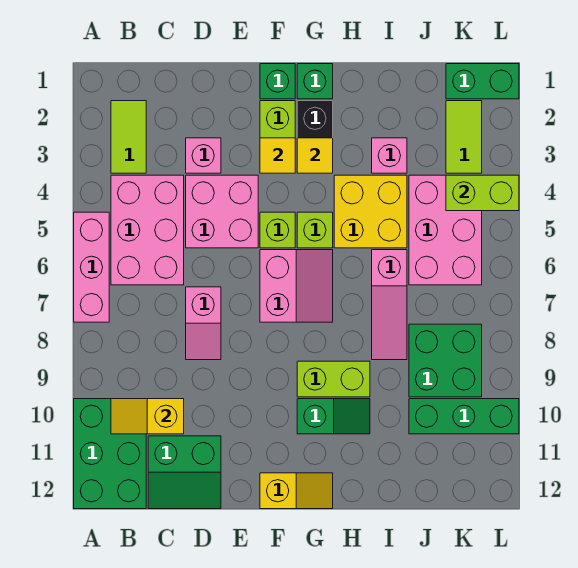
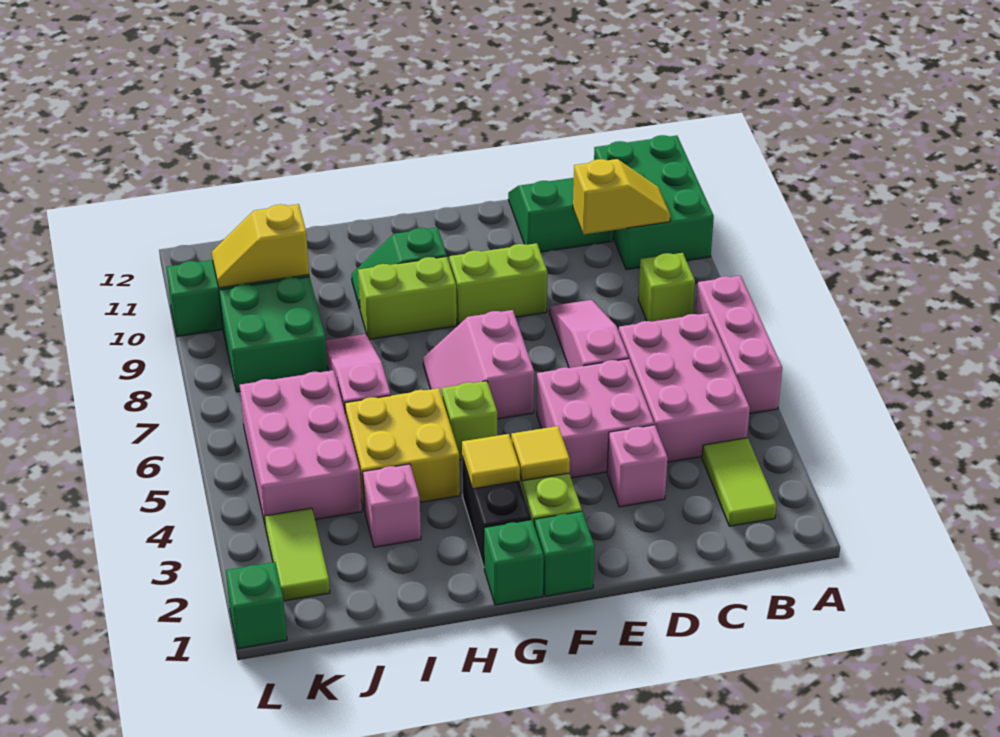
pink slope D7:D8 level 1 top 7 -> pink slope D6:D8 level 1 top 6
lime brick F5 level 1 -> lime brick B8 level 1
yellow slope F12:G12 level 1 top F -> yellow slope J10:K10 level 2 top J
green brick K1:L1 level 1 -> green brick L1 level 1
lime brick K4:L4 level 2 -> lime brick E9:F9 level 1

